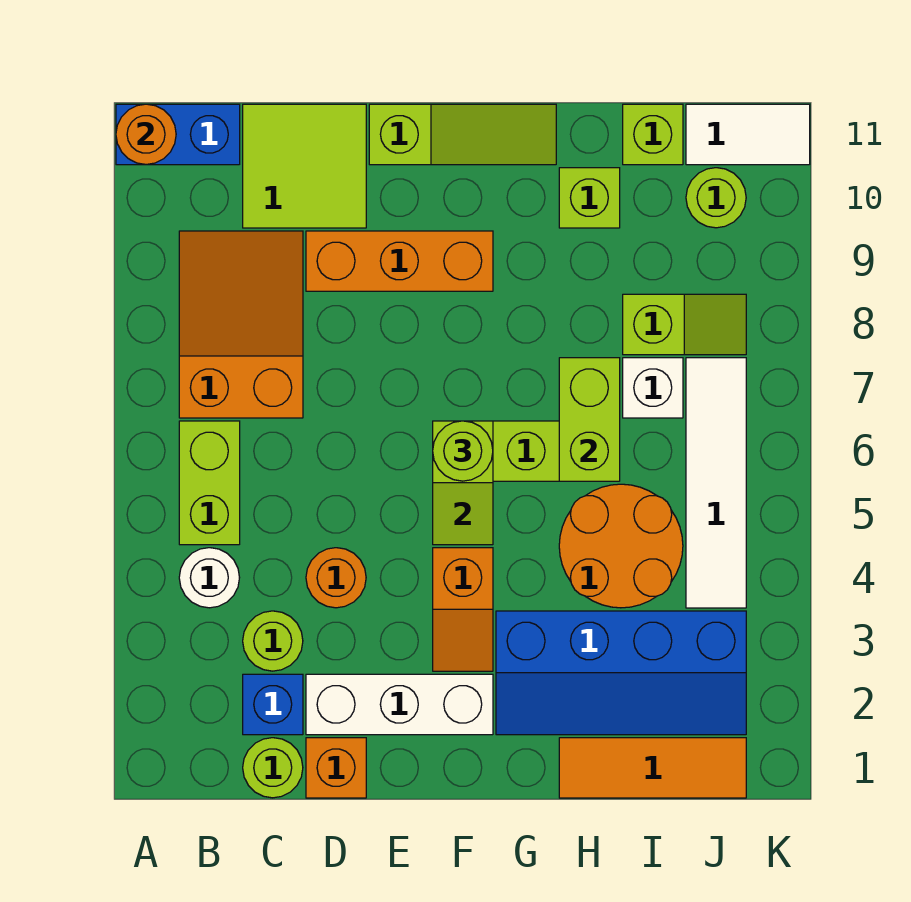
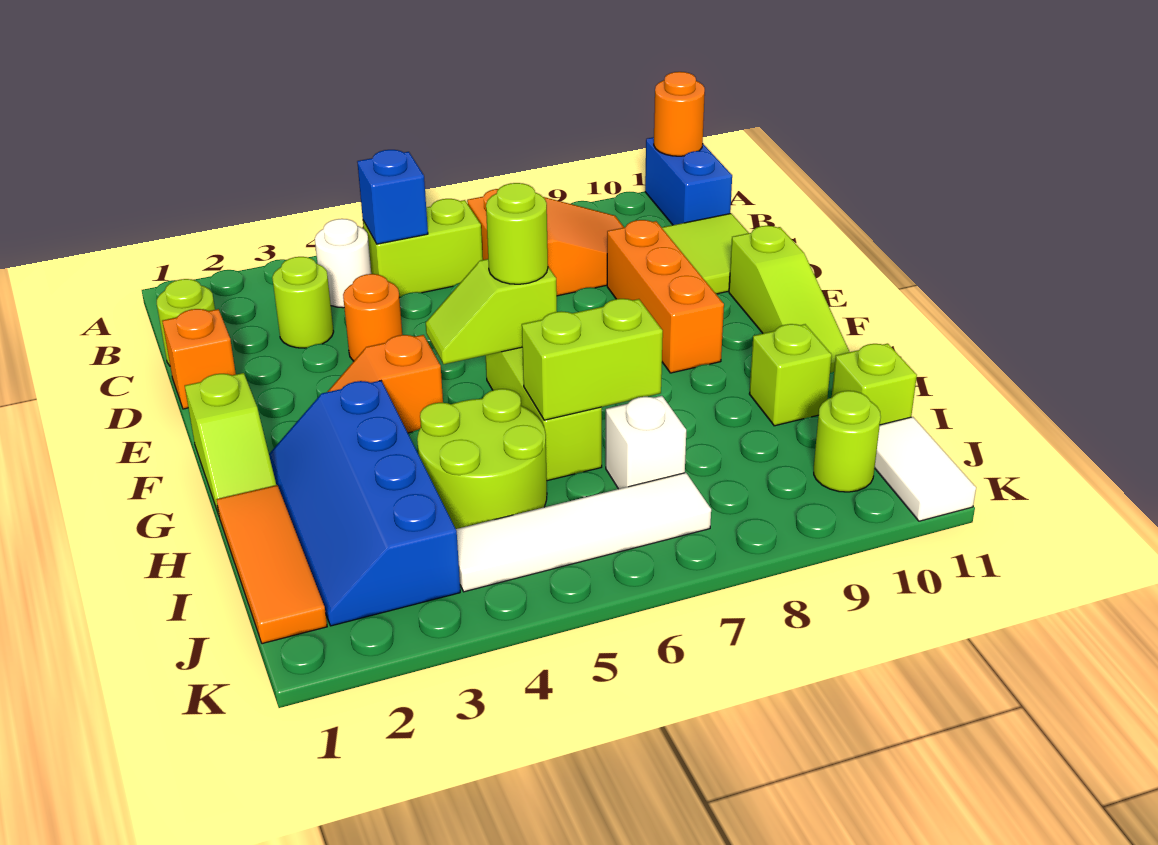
blue brick C2 level 1 -> blue brick B5 level 2
white brick D2:F2 level 1 -> none
orange round brick H4:I5 level 1 -> lime round brick H4:I5 level 1
lime slope I8:J8 level 1 top I -> lime slope F1:G1 level 1 top F

